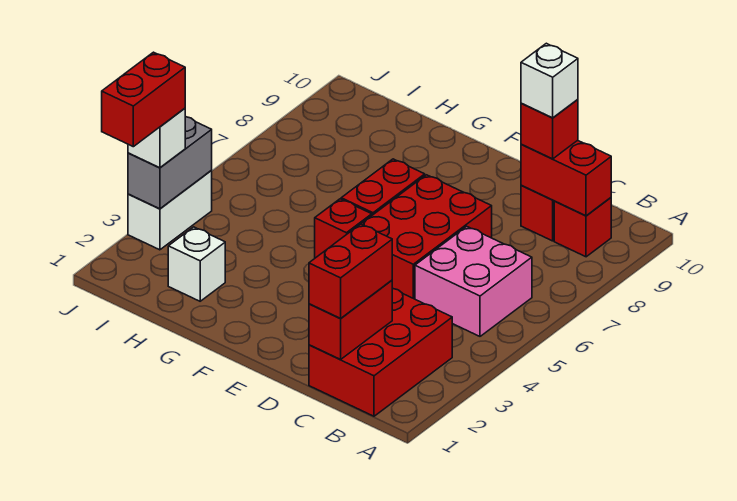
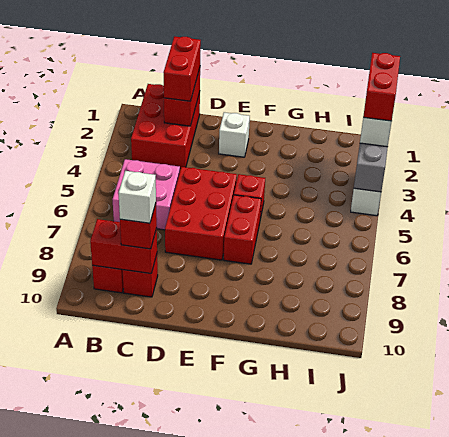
white brick H2 level 1 -> white brick E2 level 1

